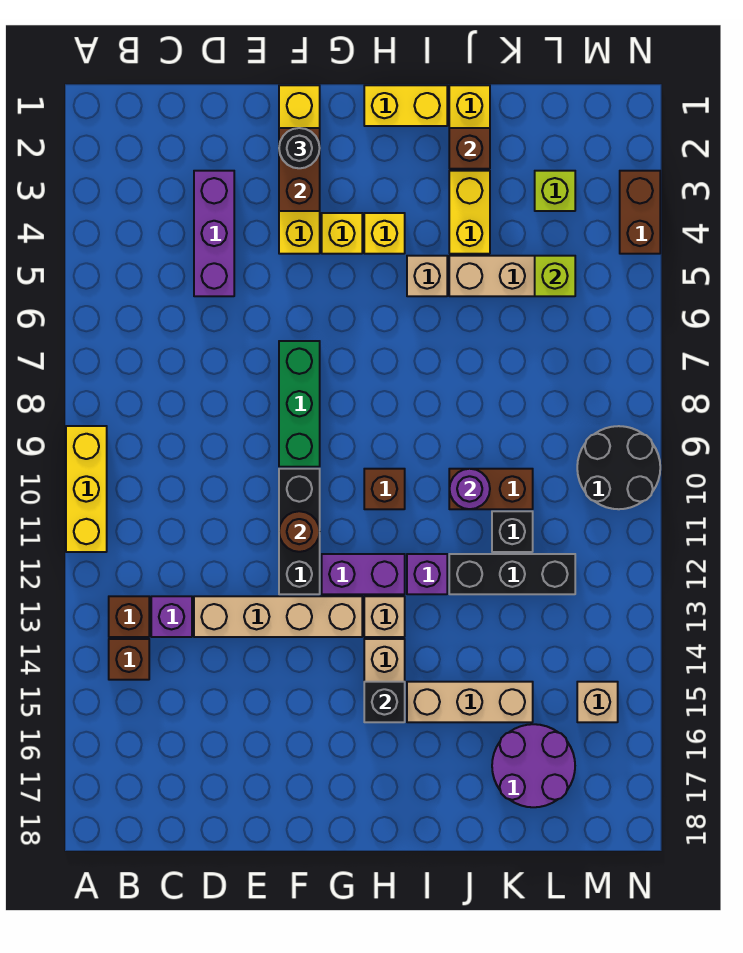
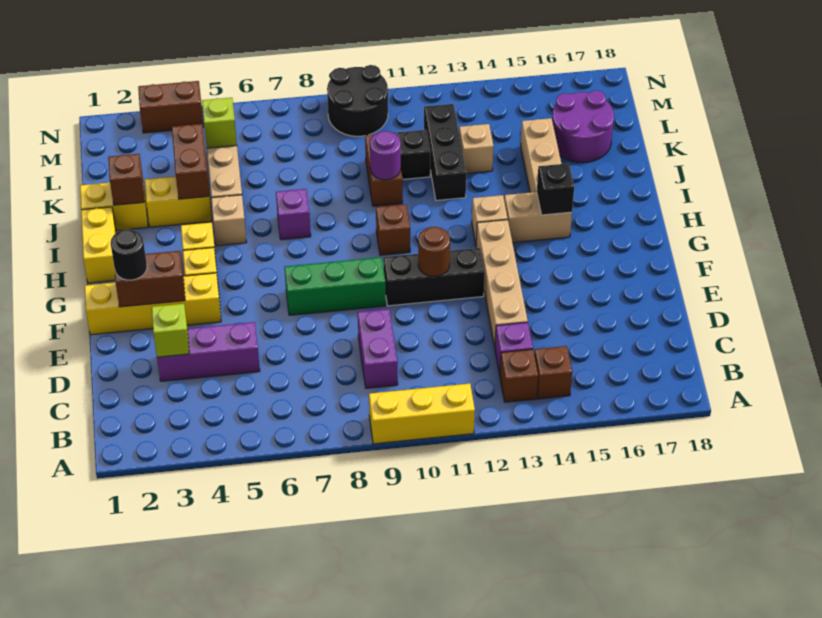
purple brick G12:H12 level 1 -> purple brick C9:D9 level 1
purple brick I12 level 1 -> purple brick I7 level 1
none -> brown brick J4:K4 level 2
lime brick L3 level 1 -> lime brick D3 level 2
tan brick M15 level 1 -> tan brick K13 level 1

